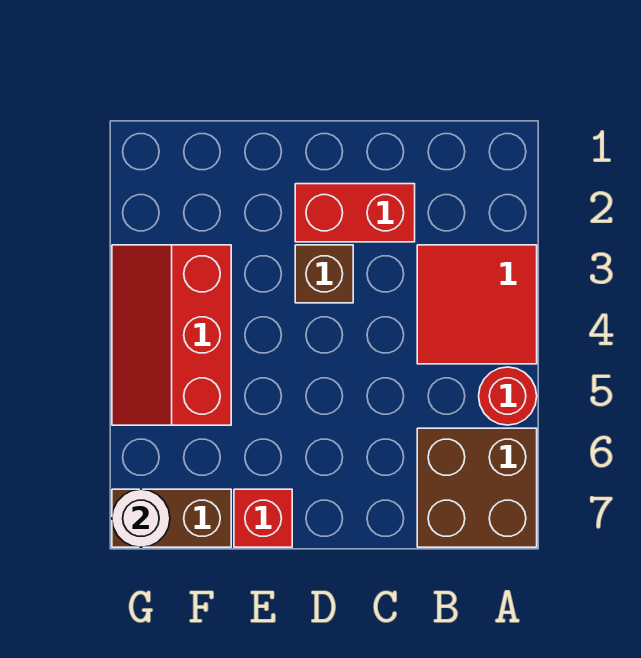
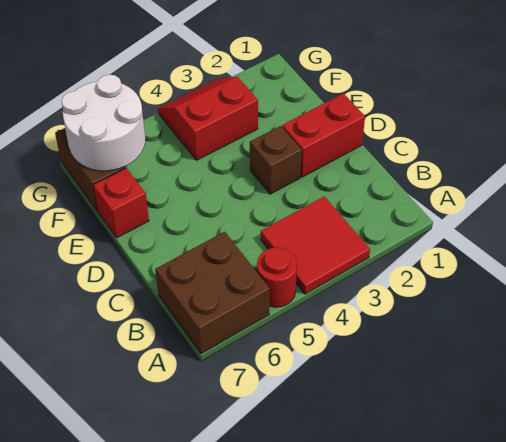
red brick C2:D2 level 1 -> red brick D1:D2 level 1
red slope F3:G5 level 1 top F -> red slope F3:G4 level 1 top F
white round brick G7 level 2 -> white round brick F6:G7 level 2

